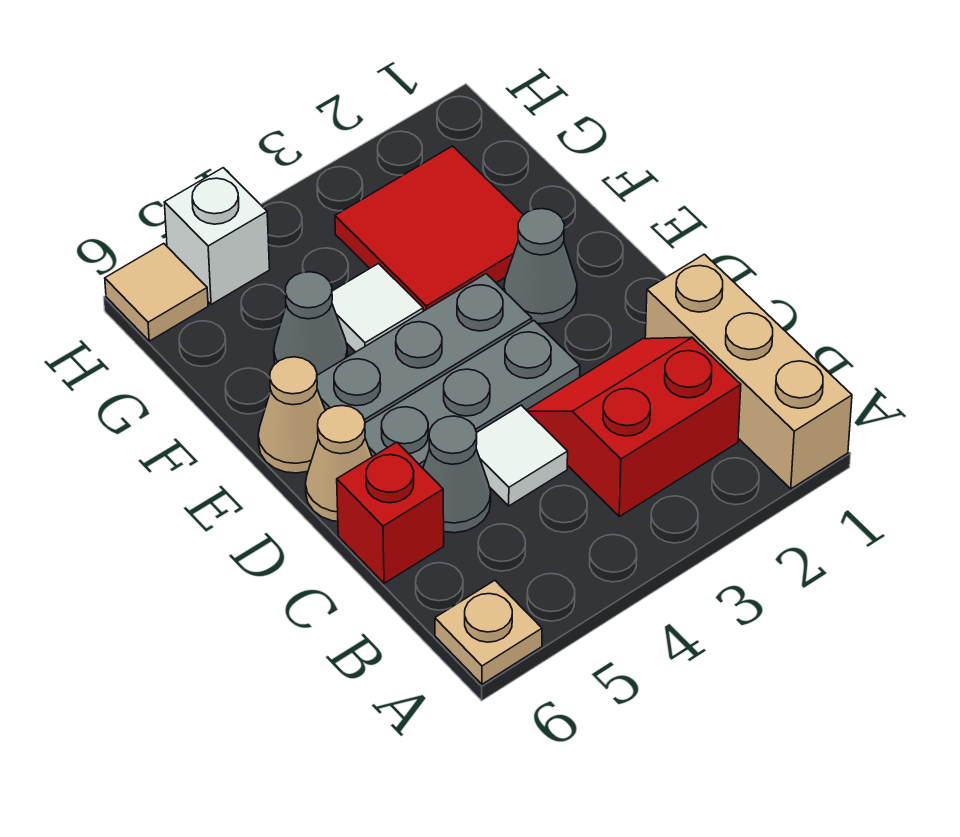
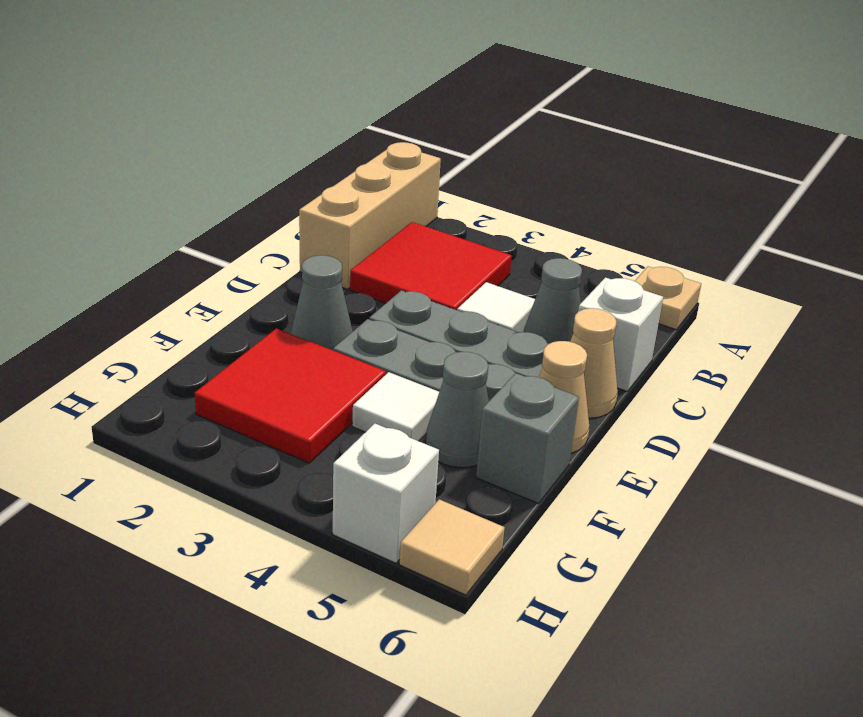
red slope B2:C3 level 1 top B -> red tile B2:C3 level 1
red brick C6 level 1 -> white brick C6 level 1
none -> grey brick F6 level 1

